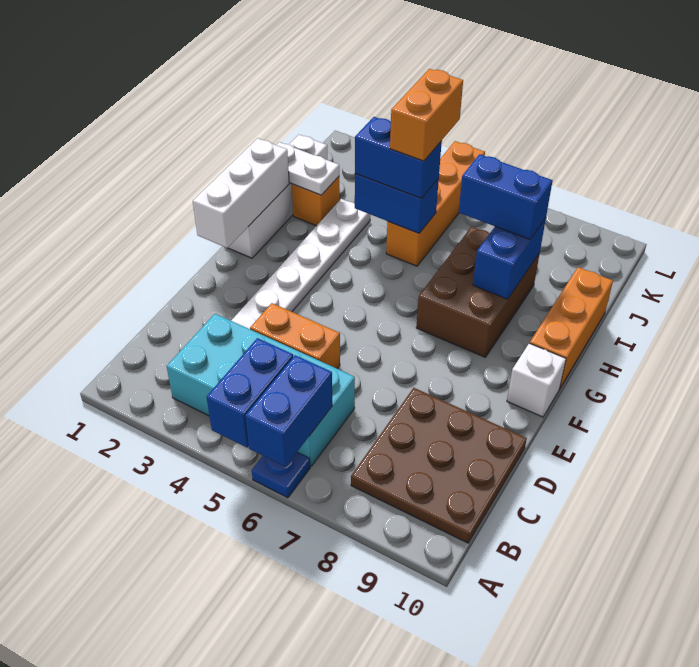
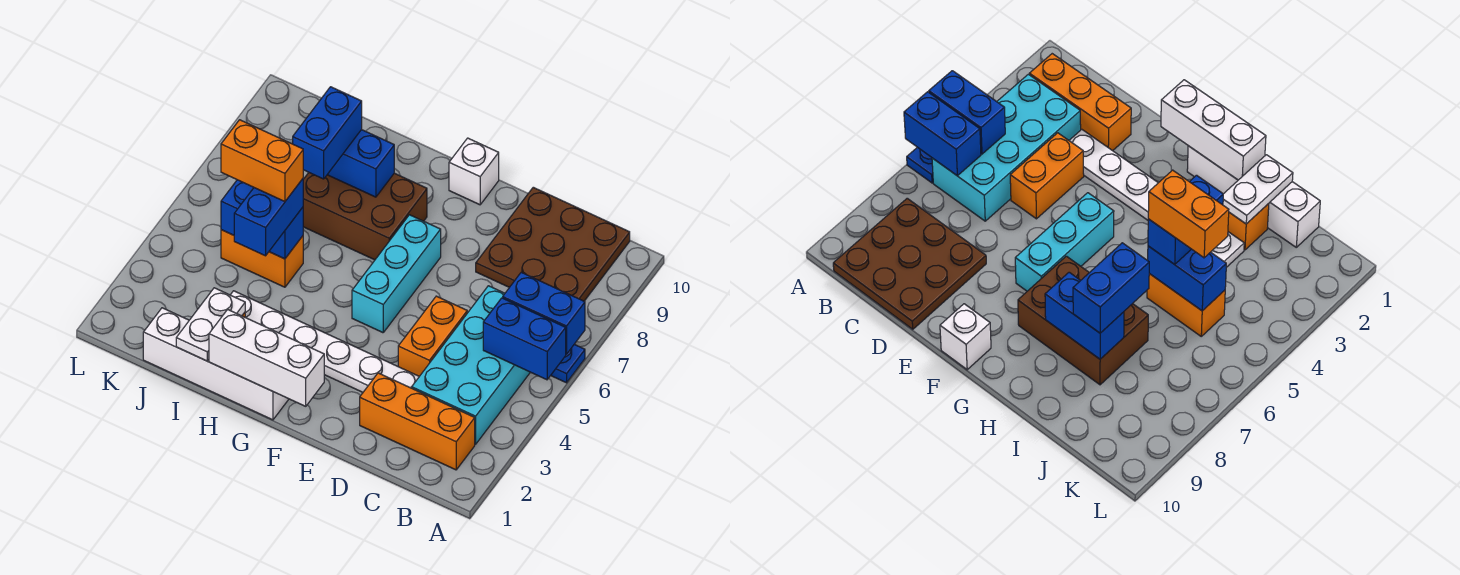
none -> cyan brick F5:F7 level 1
orange brick G10:I10 level 1 -> orange brick B2:D2 level 1
blue brick I4:I5 level 2 -> blue brick I5:J5 level 2
orange brick I5:L5 level 1 -> orange brick I5:J5 level 1

